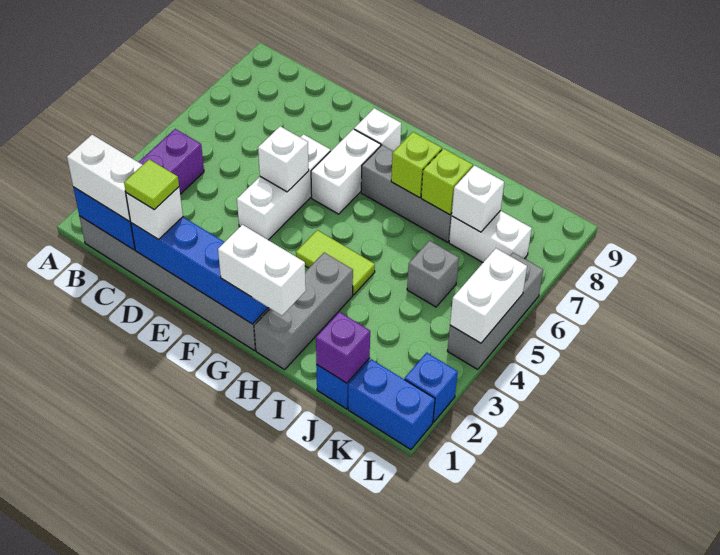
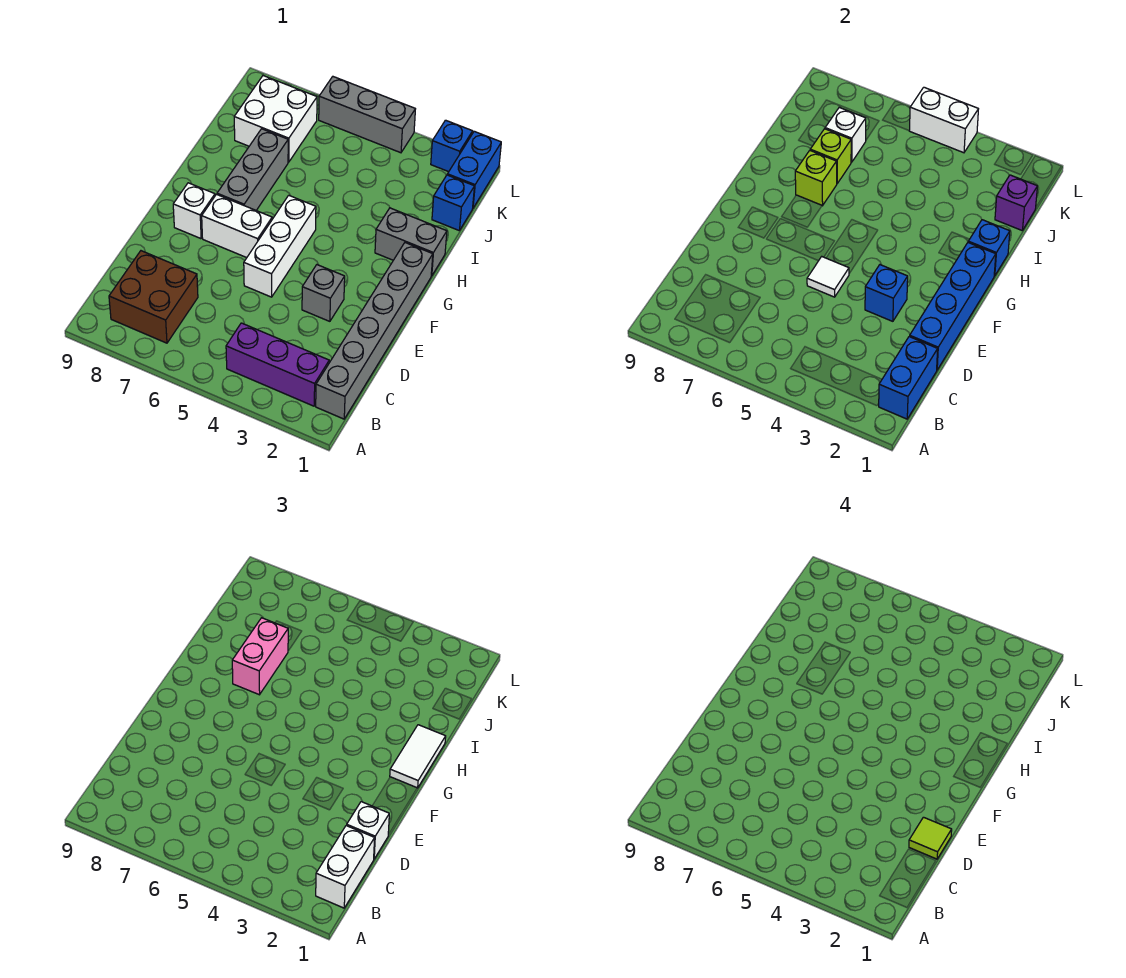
none -> brown brick B7:C8 level 1
none -> blue brick E3 level 2
white brick E4:E6 level 1 -> white brick E5:G5 level 1
white brick E5 level 2 -> white tile E5 level 2
white brick G1:H1 level 3 -> white tile G1:H1 level 3
lime tile G4:H4 level 1 -> none
grey brick H1:H3 level 1 -> grey brick H1:H2 level 1
none -> blue brick H1 level 2
none -> pink brick H7:I7 level 3
grey brick J5 level 1 -> grey brick E3 level 1
white brick J7:K7 level 1 -> white brick J7:K8 level 1

